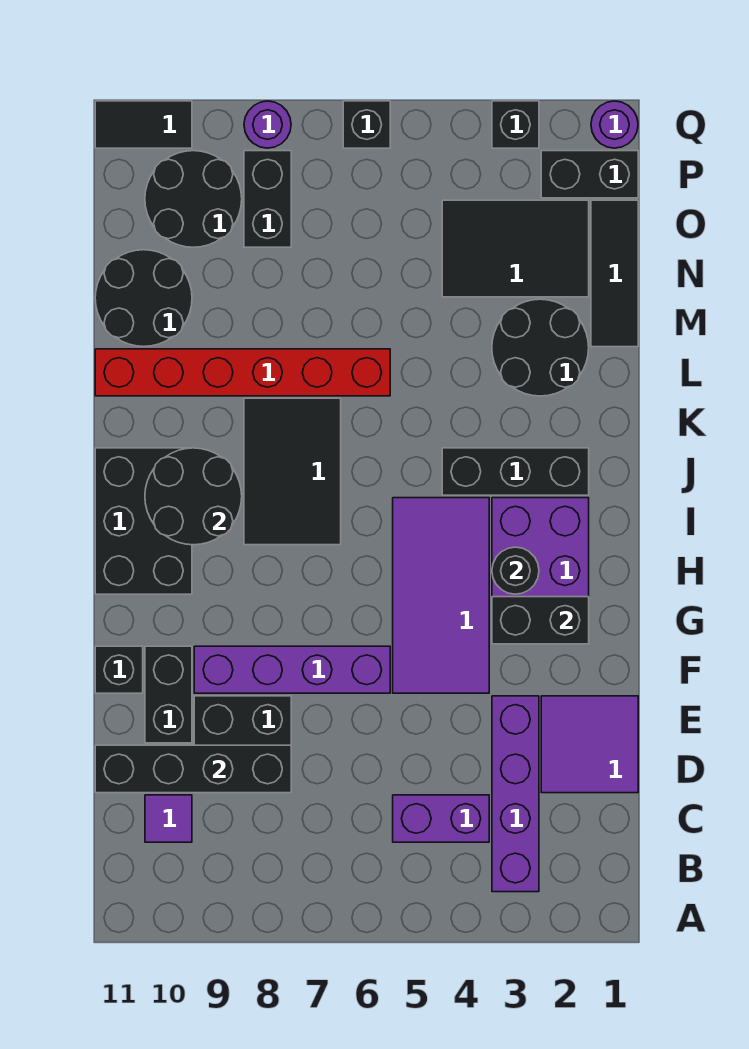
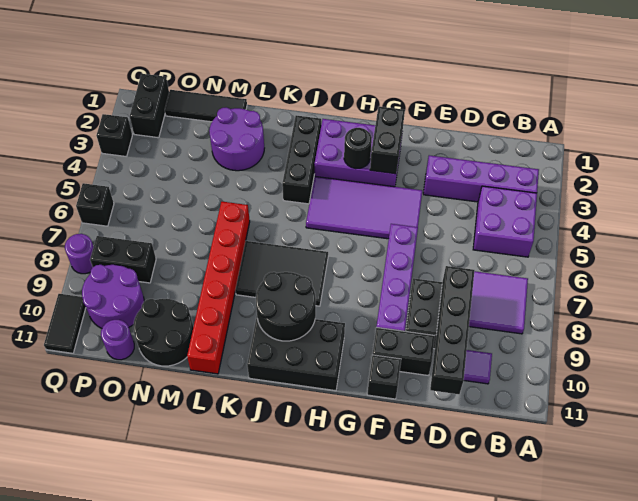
purple brick C4:C5 level 1 -> purple brick B4:C5 level 1
purple tile D1:E2 level 1 -> purple tile B7:C8 level 1
black round brick L2:M3 level 1 -> purple round brick L2:M3 level 1
black tile N2:O4 level 1 -> none
black round brick O9:P10 level 1 -> purple round brick O9:P10 level 1
purple round brick Q1 level 1 -> purple round brick O11 level 1

